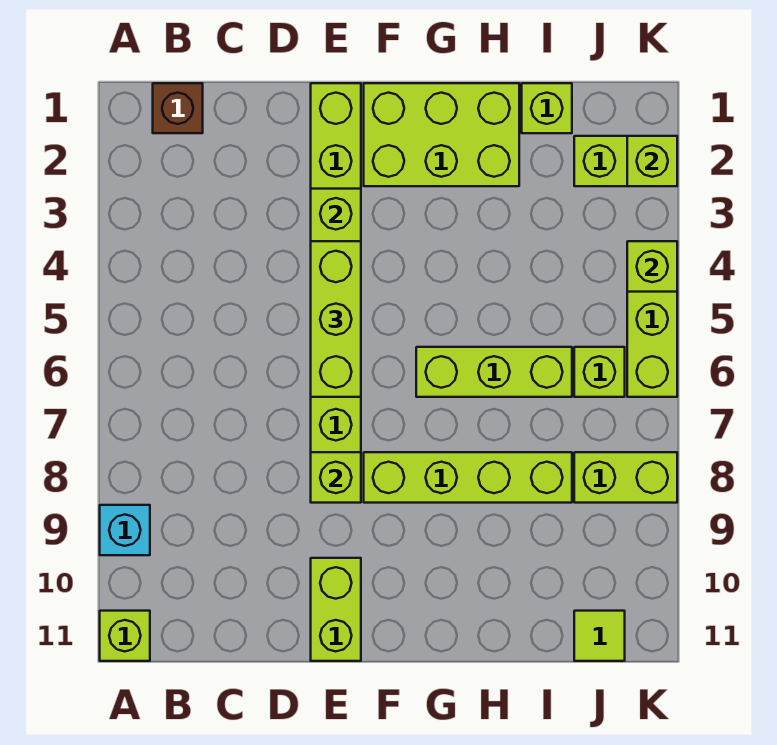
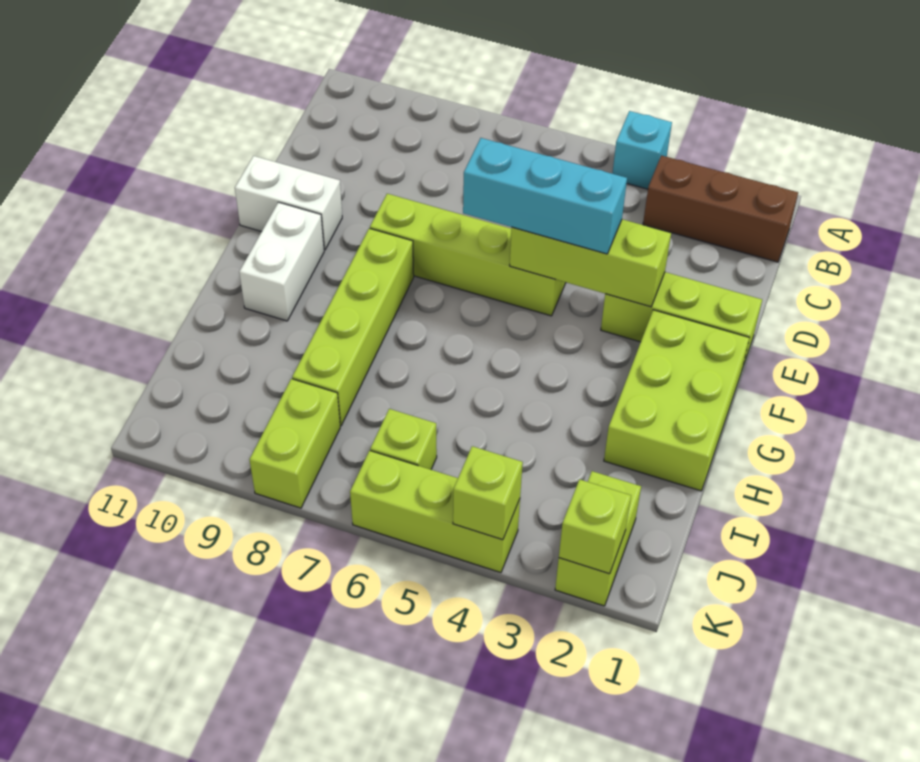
cyan brick A9 level 1 -> cyan brick A4 level 1
lime brick A11 level 1 -> none
brown brick B1 level 1 -> brown brick B1:B3 level 1
lime brick E4:E6 level 3 -> cyan brick E4:E6 level 3
lime brick E8 level 2 -> none
lime brick E10:E11 level 1 -> white brick E10:E11 level 1
none -> white brick F10:G10 level 1
lime brick G6:I6 level 1 -> none
lime brick I1 level 1 -> none
lime tile J11 level 1 -> none

